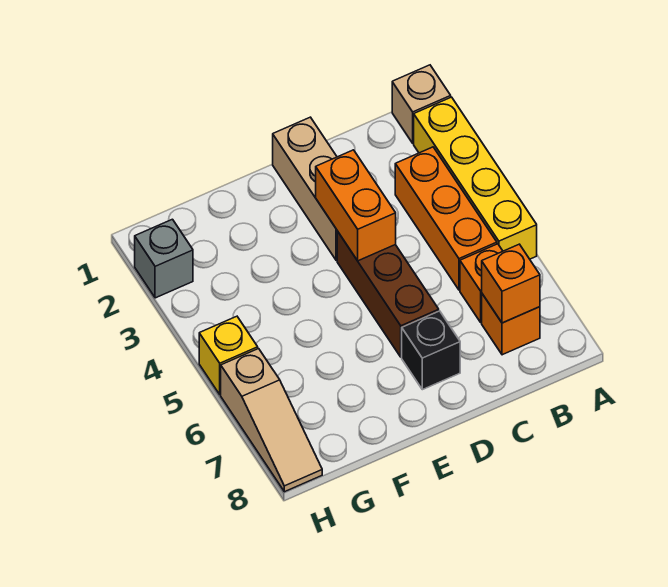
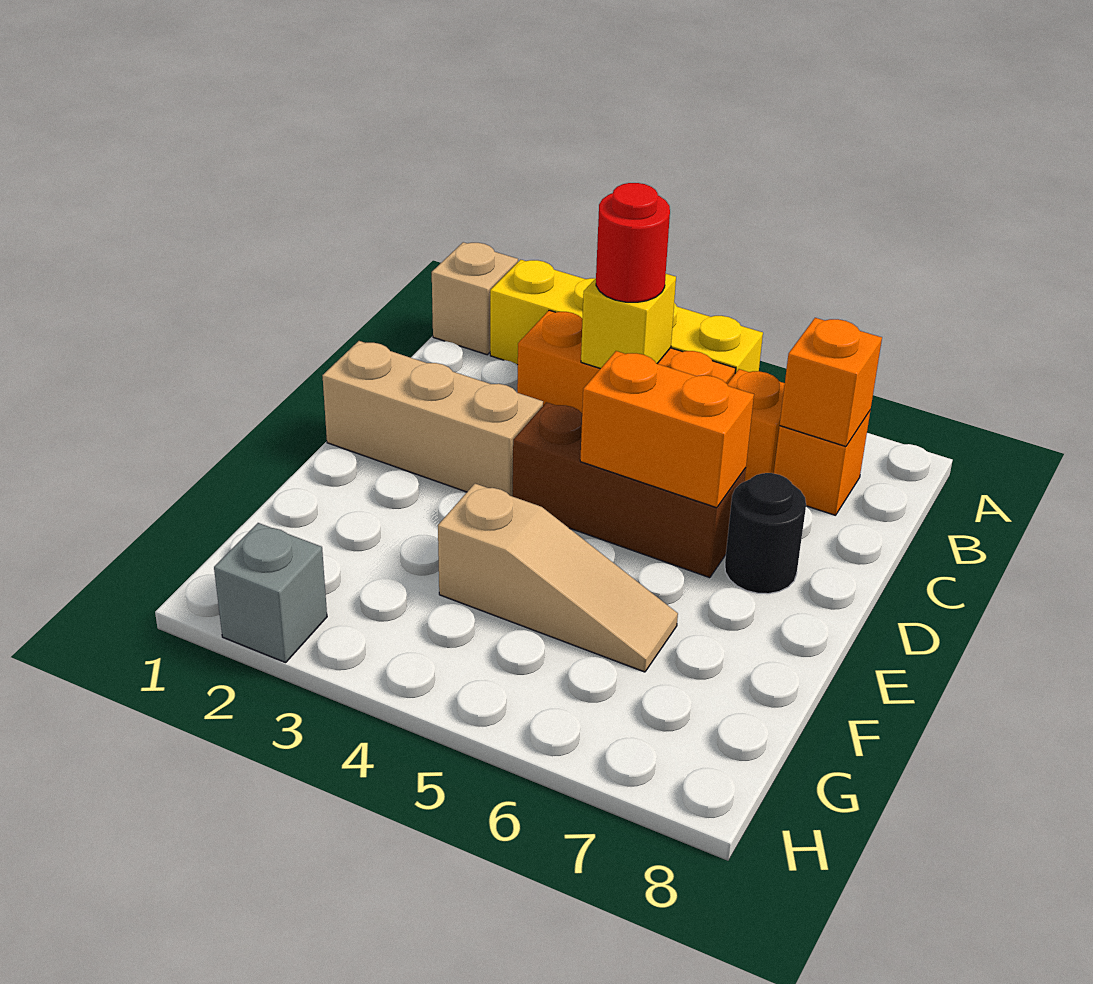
none -> red round brick B4 level 3
orange brick D3:D4 level 2 -> orange brick D5:D6 level 2
black brick D7 level 1 -> black round brick D7 level 1
yellow brick H5 level 1 -> yellow brick B4 level 2
tan slope H6:H8 level 1 top 6 -> tan slope F4:F6 level 1 top 4

